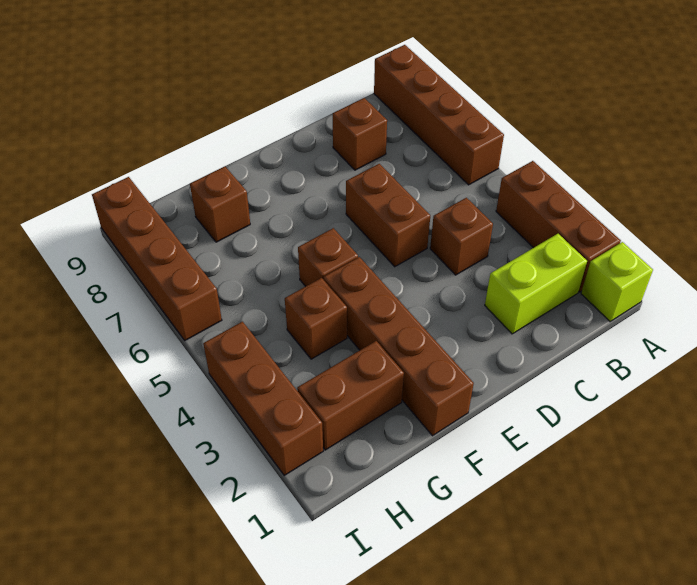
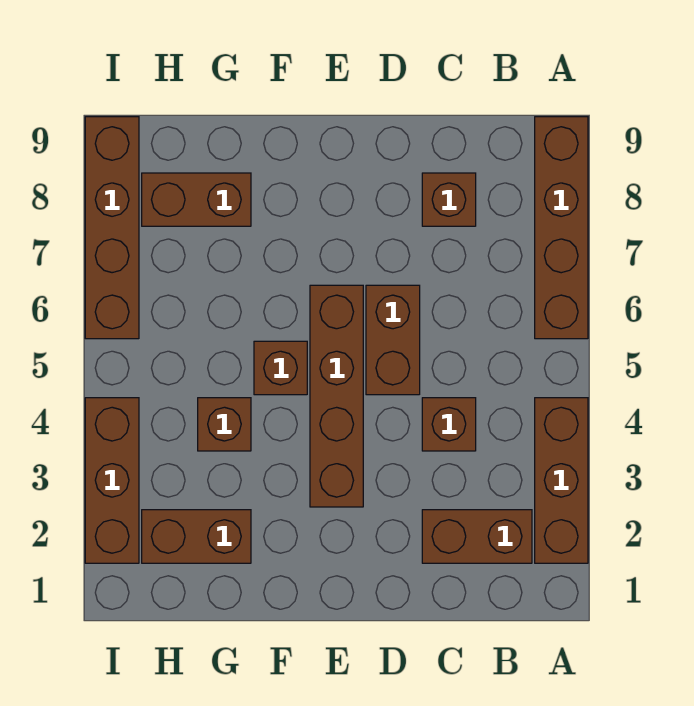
lime brick A1 level 1 -> none
lime brick B2:C2 level 1 -> brown brick B2:C2 level 1
brown brick F1:F4 level 1 -> brown brick E3:E6 level 1
brown brick G8 level 1 -> brown brick G8:H8 level 1

